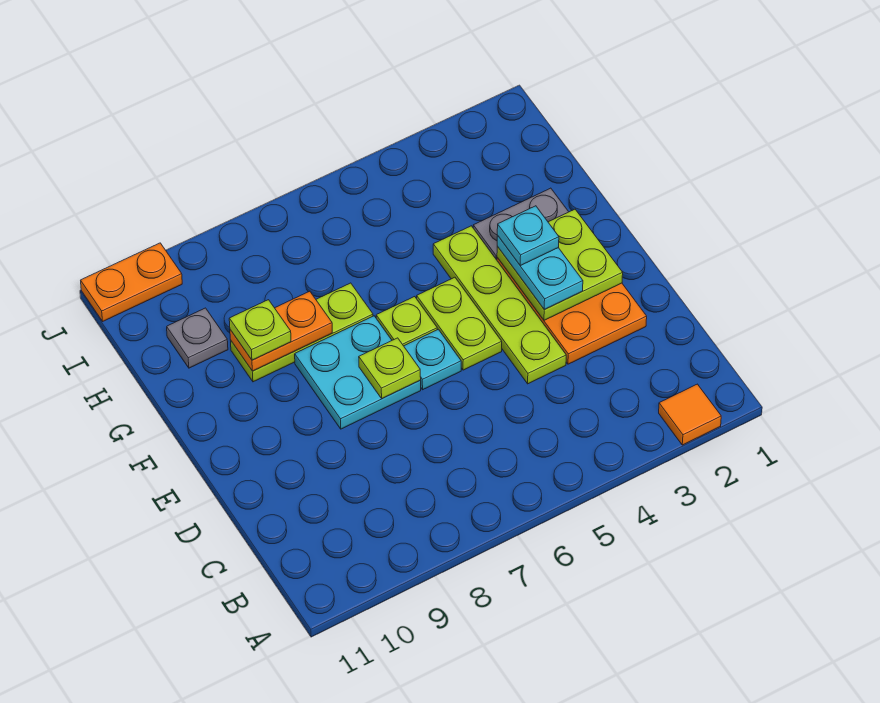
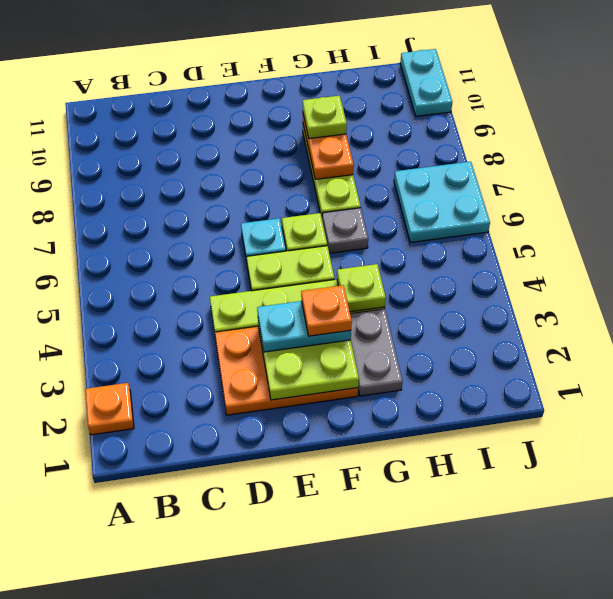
orange tile A2 level 1 -> orange plate A2 level 1
cyan plate E7:F8 level 1 -> cyan plate I6:J7 level 1
lime plate E7 level 2 -> lime plate G4 level 2
cyan plate F3 level 4 -> orange plate F3 level 4
grey plate H10 level 1 -> grey plate G6 level 1
orange plate J10:J11 level 1 -> cyan plate J10:J11 level 1

